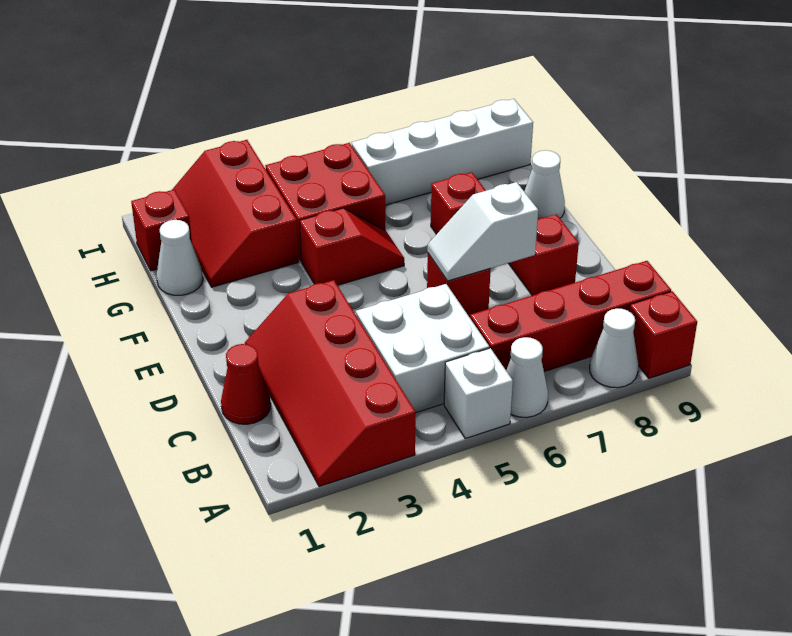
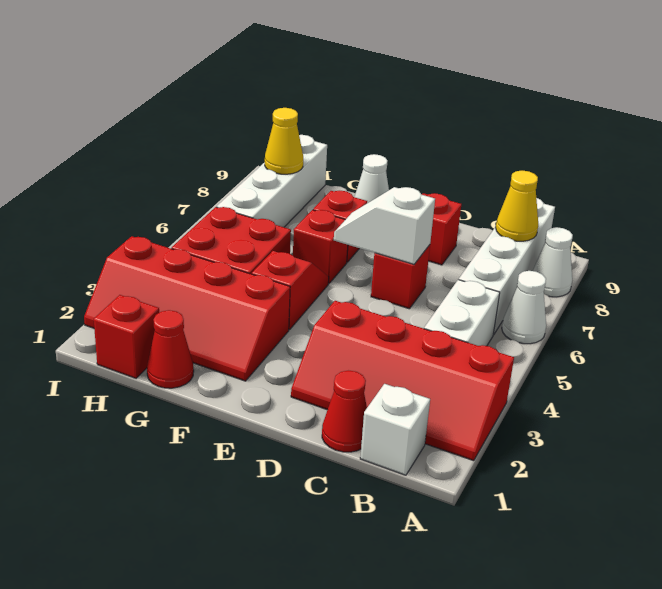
white brick A5 level 1 -> white brick B1 level 1
red brick A9 level 1 -> red brick F6 level 1
white brick B4:C5 level 1 -> white brick B4:B5 level 1
red brick B6:B9 level 1 -> white brick B6:B9 level 1
none -> yellow cone B8 level 2
white slope D6:D7 level 2 top 7 -> white slope D6:E6 level 2 top D
white cone G1 level 1 -> red cone G1 level 1
red slope G2:I3 level 1 top 3 -> red slope F2:I3 level 1 top 3
none -> yellow cone H8 level 2

